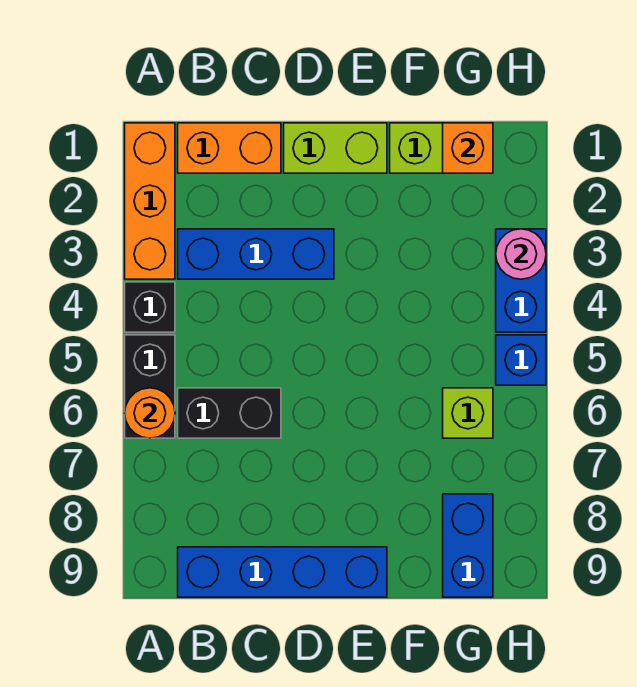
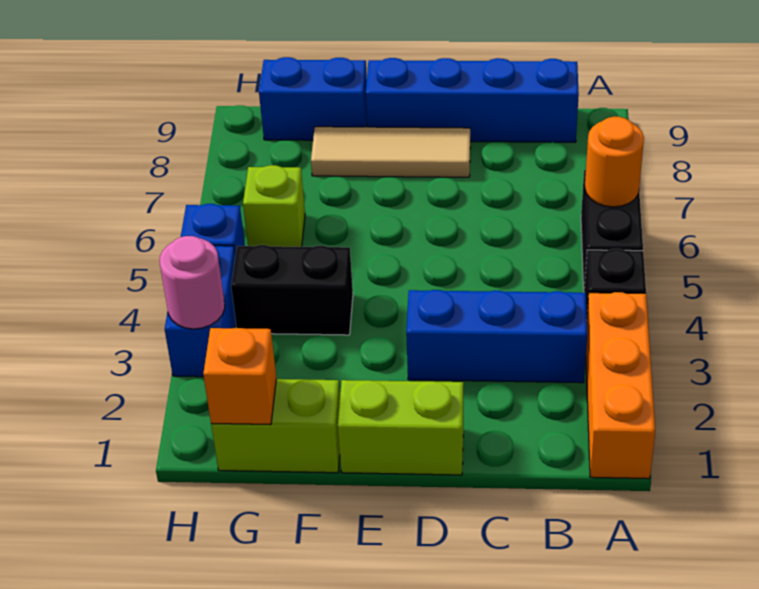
orange brick B1:C1 level 1 -> none
black brick B6:C6 level 1 -> black brick F4:G4 level 1
none -> tan tile D8:F8 level 1
blue brick G8:G9 level 1 -> blue brick F9:G9 level 1

